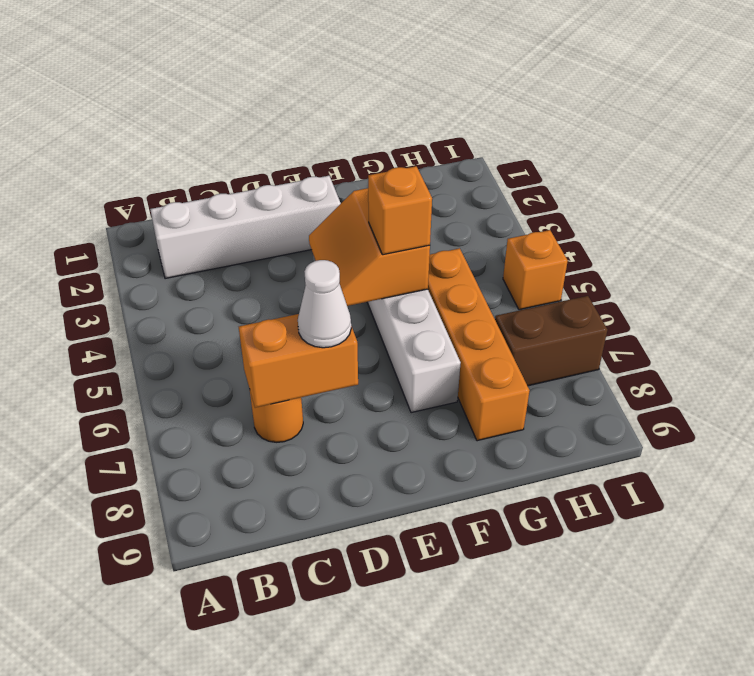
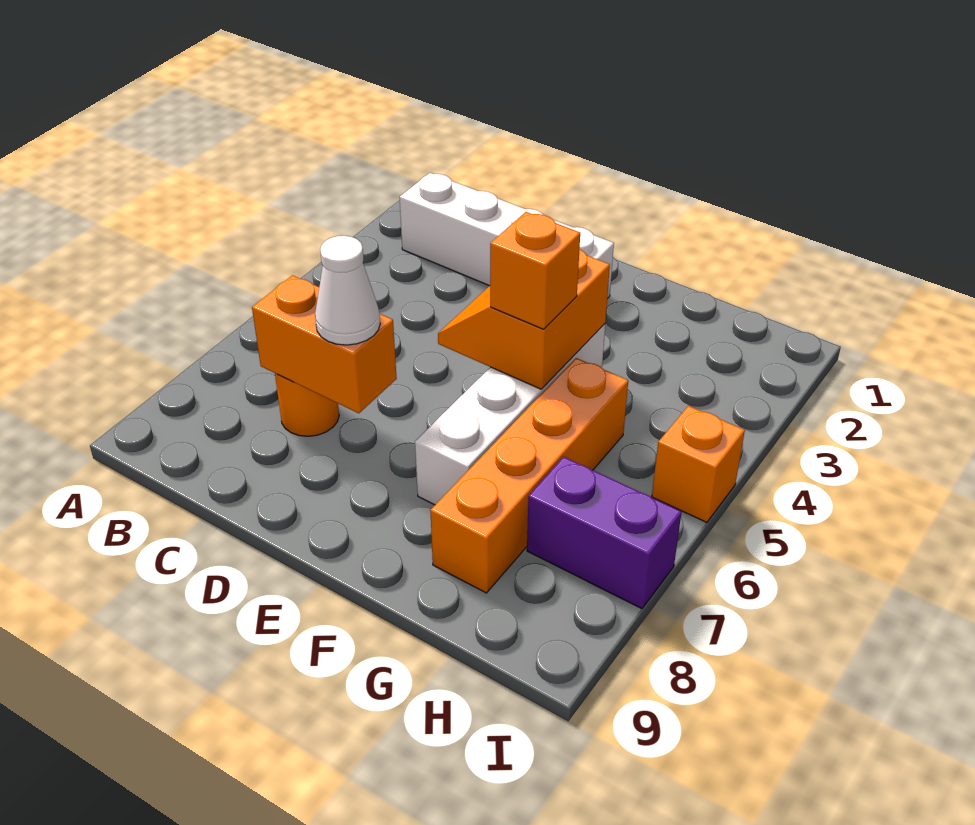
brown brick H7:I7 level 1 -> purple brick H7:I7 level 1

